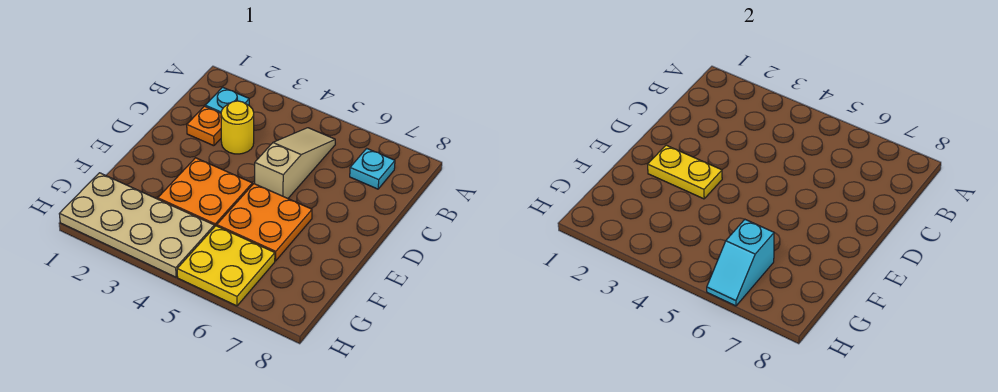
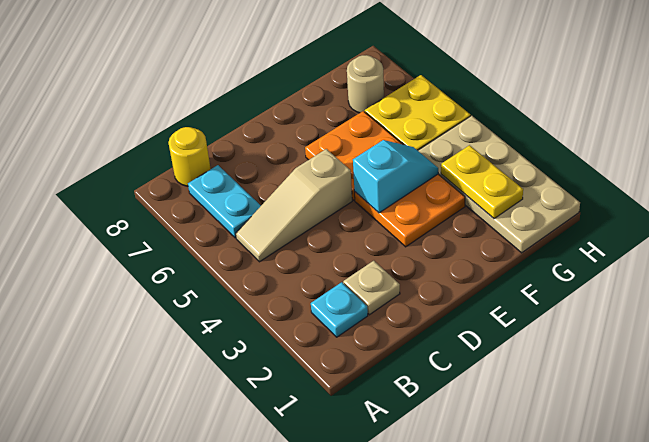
cyan plate B7 level 1 -> cyan plate B6:B7 level 1
orange plate C2 level 1 -> tan plate C2 level 1
yellow round brick C3 level 1 -> yellow round brick B8 level 1
yellow plate E2:E3 level 2 -> yellow plate G2:G3 level 2
cyan slope G6:H6 level 2 top G -> cyan slope E4:F4 level 2 top E
none -> tan round brick G7 level 1

